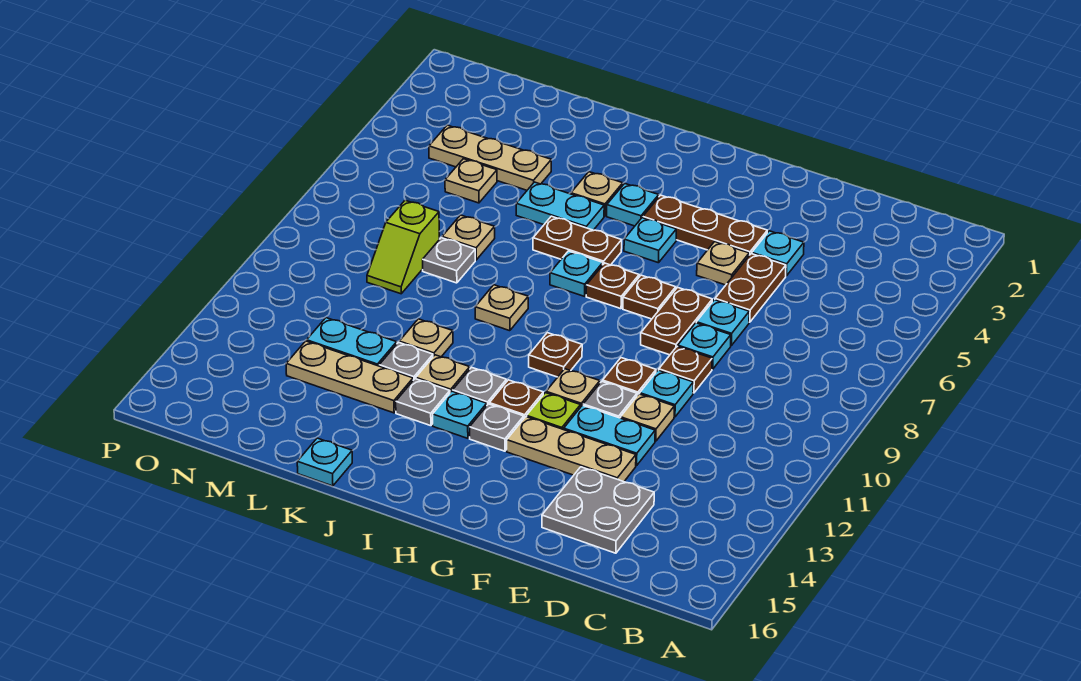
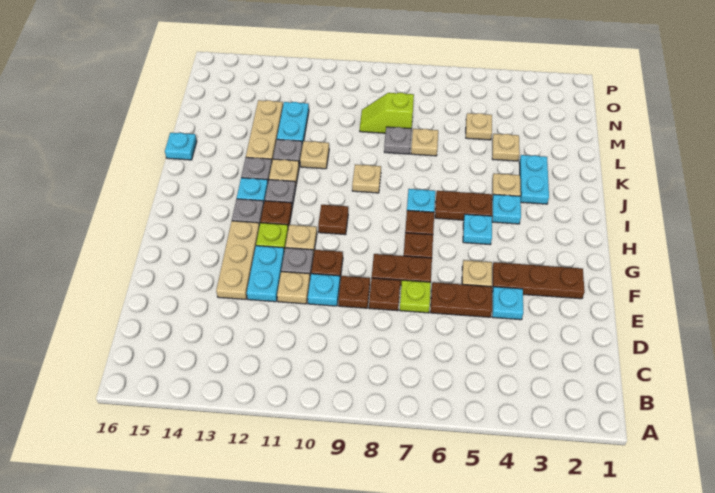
grey plate D14:E15 level 1 -> none
cyan plate E7 level 1 -> lime plate E7 level 1
cyan plate E8 level 1 -> brown plate E8 level 1
brown plate F4:H4 level 1 -> brown plate F2:F4 level 1
brown plate I6:J6 level 1 -> brown plate I5:I6 level 1
cyan plate J5:K5 level 1 -> cyan plate J3:K3 level 1
tan plate L4:N4 level 1 -> tan plate L4 level 1

